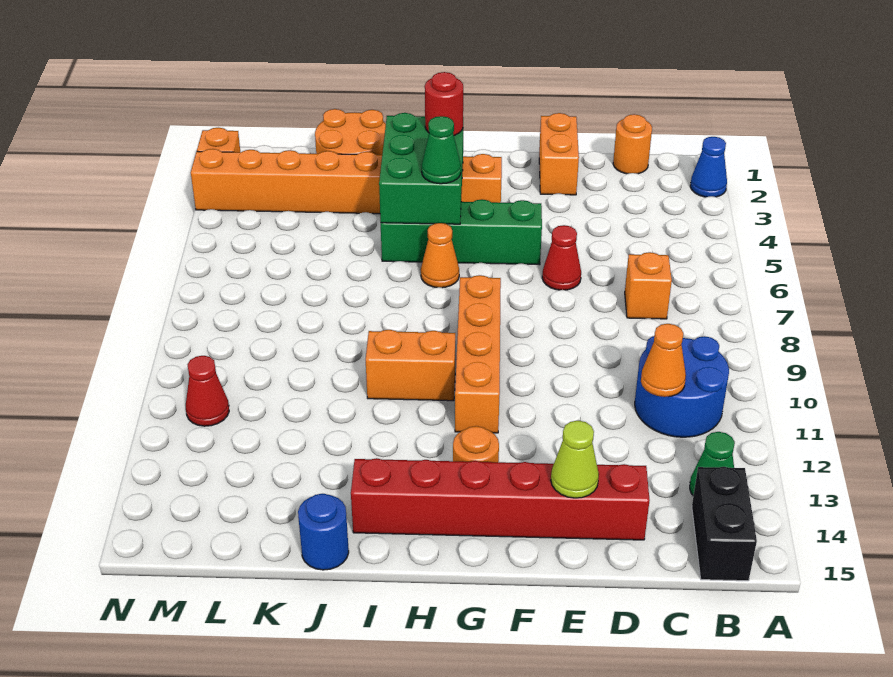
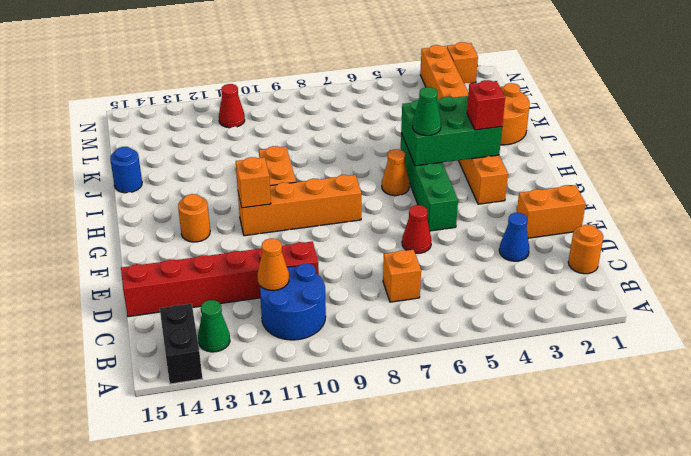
blue cone A2 level 1 -> blue cone D3 level 1
black brick B14:B15 level 1 -> black brick A14:B14 level 1
red brick D14:I14 level 1 -> red brick D10:D15 level 1
lime cone E14 level 2 -> none
none -> orange brick G11 level 2
red round brick H3 level 3 -> red brick H3 level 3

